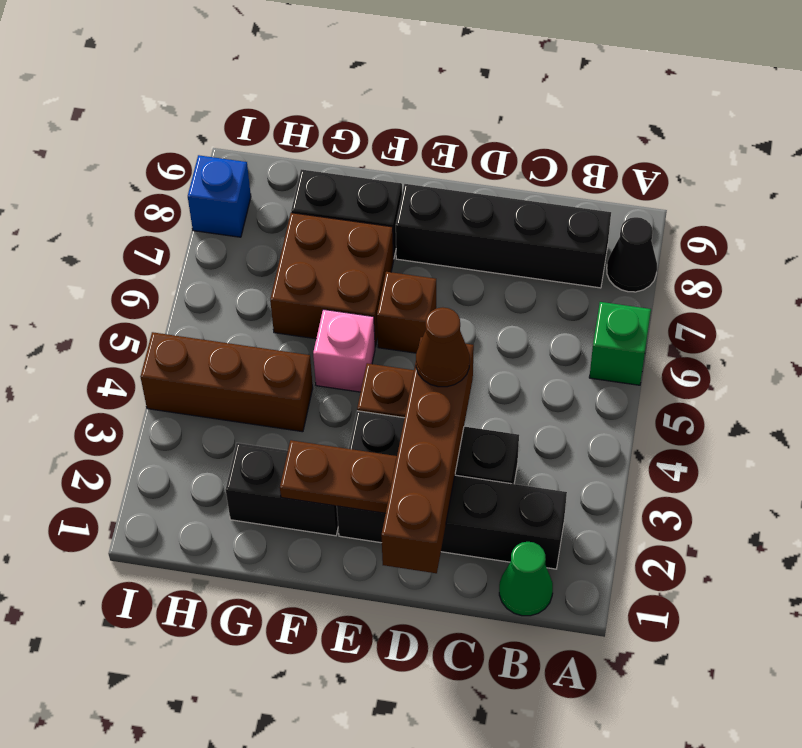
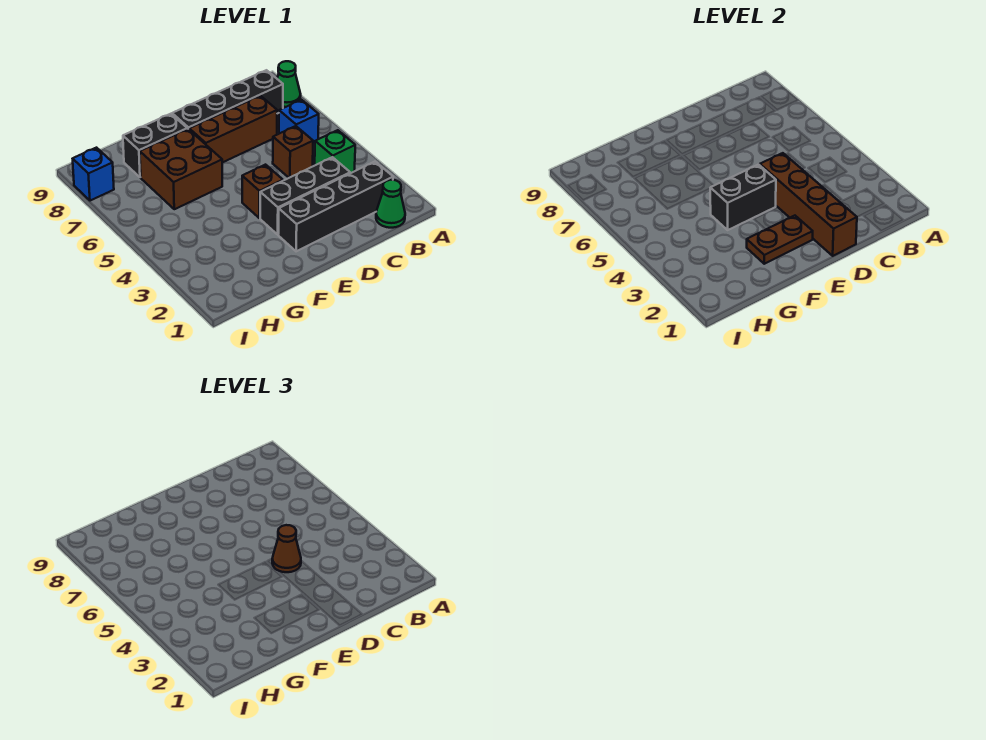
green brick A6 level 1 -> green brick B4 level 1
black cone A8 level 1 -> green cone A8 level 1
none -> blue brick B6 level 1
brown brick E6 level 1 -> brown brick C5 level 1
black brick F2:G2 level 1 -> black brick E4:F4 level 2
pink brick F5 level 1 -> none
brown brick G4:I4 level 1 -> brown brick C7:E7 level 1

